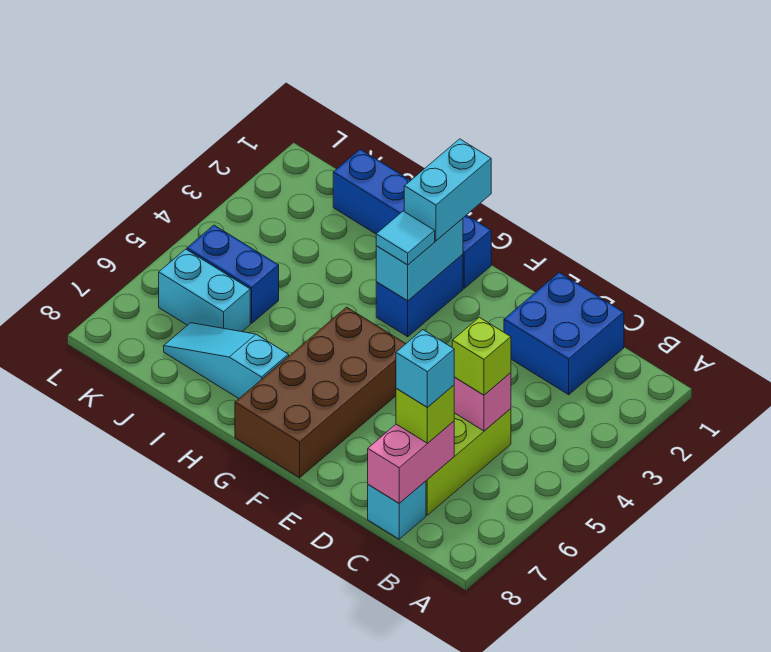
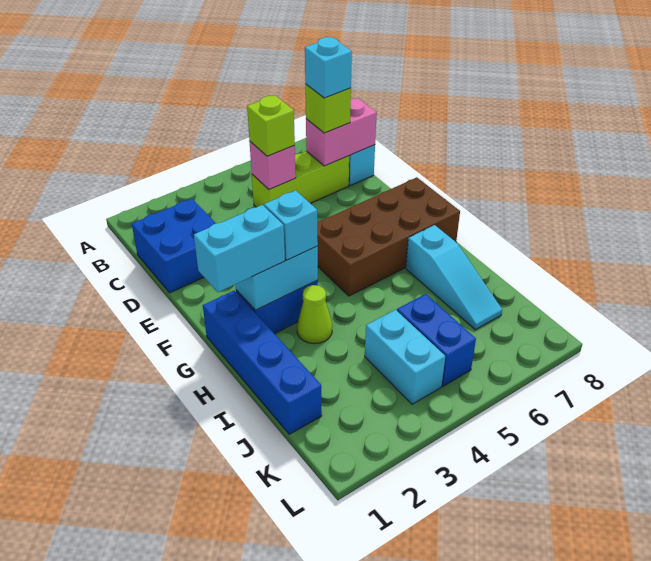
cyan tile G3 level 3 -> cyan brick G3 level 3
none -> lime cone H3 level 1
cyan brick J6:K6 level 1 -> cyan brick J4:K4 level 1

